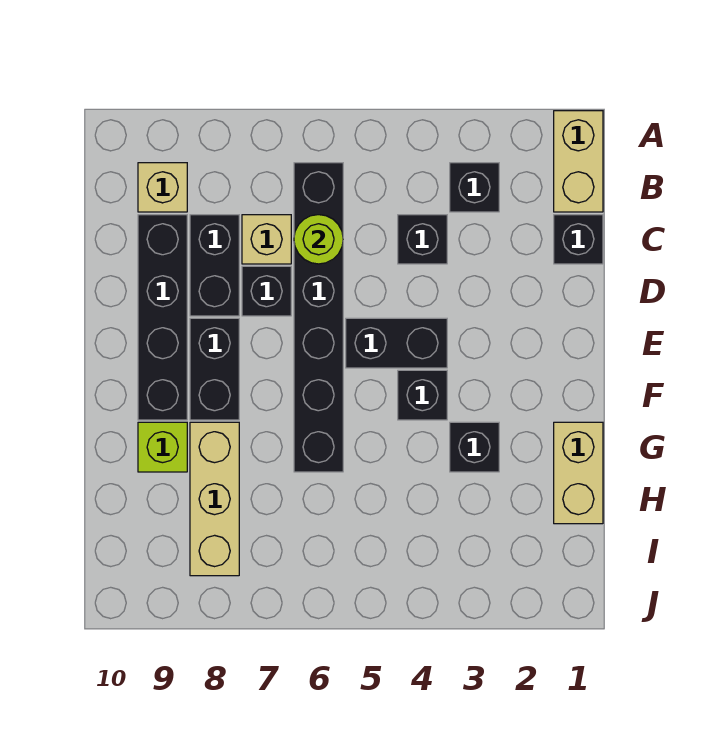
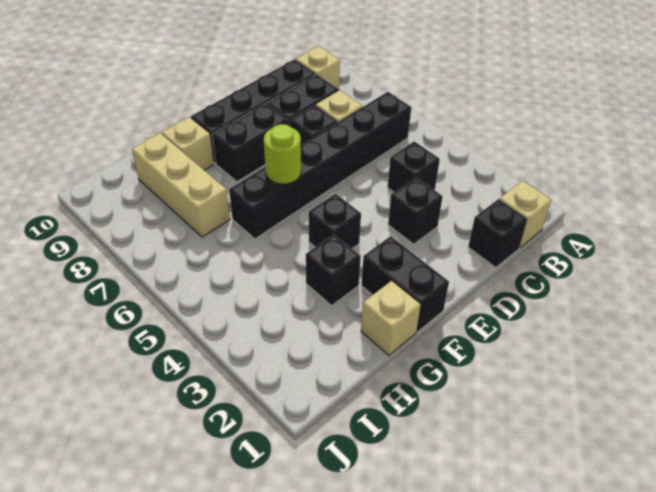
tan brick A1:B1 level 1 -> tan brick B1 level 1
black brick B3 level 1 -> black brick D3 level 1
lime round brick C6 level 2 -> lime round brick F6 level 2
black brick E4:E5 level 1 -> black brick F1:F2 level 1
tan brick G1:H1 level 1 -> tan brick G1 level 1
tan brick G8:I8 level 1 -> tan brick H7:H9 level 1
lime brick G9 level 1 -> tan brick G9 level 1

